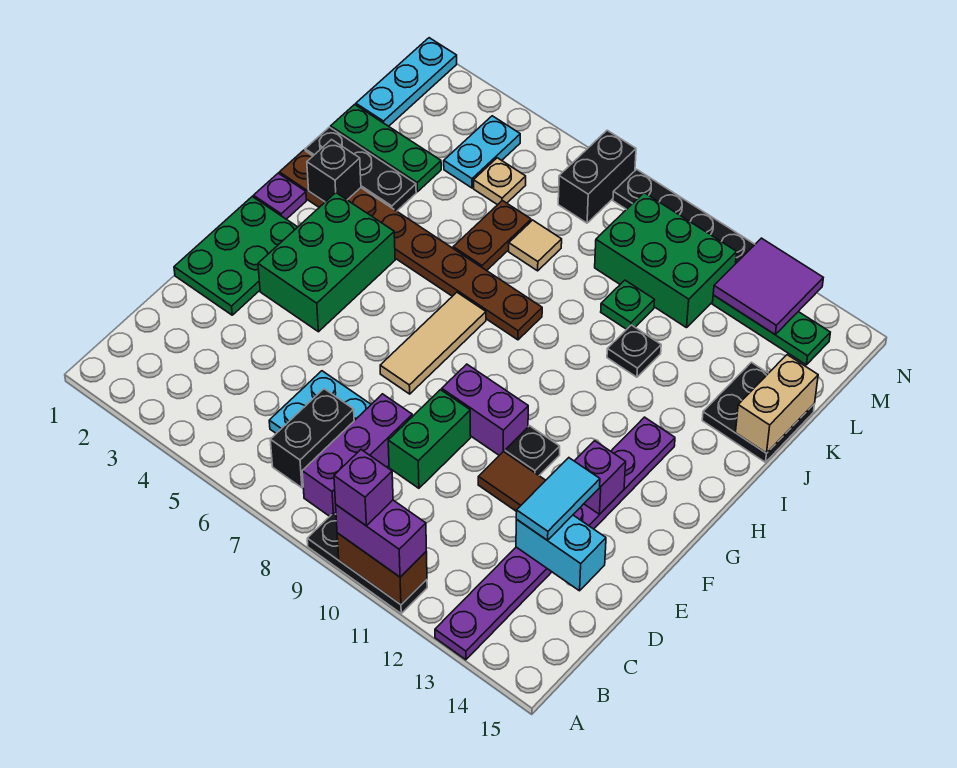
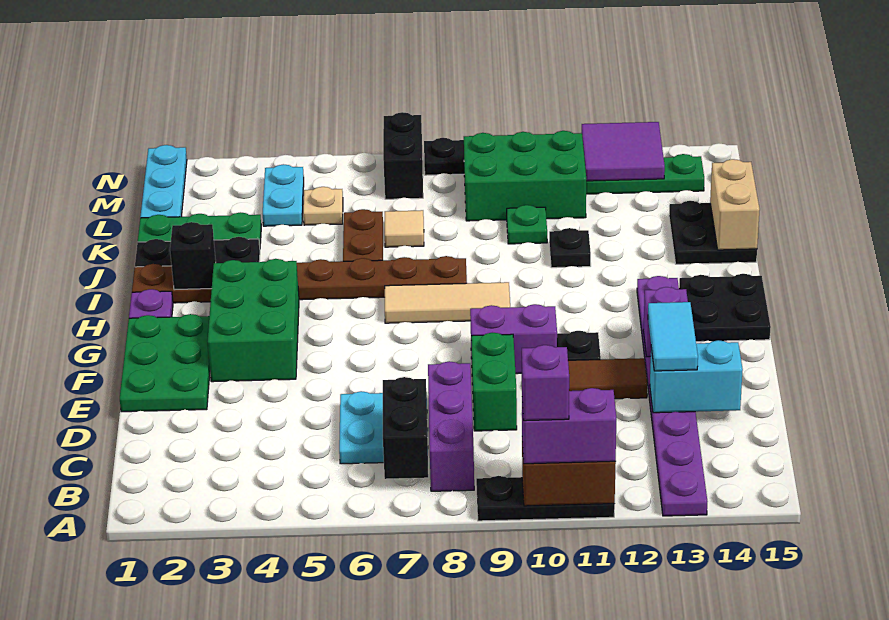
tan tile F7:H7 level 1 -> tan tile H7:H9 level 1
none -> black plate G14:H15 level 1

